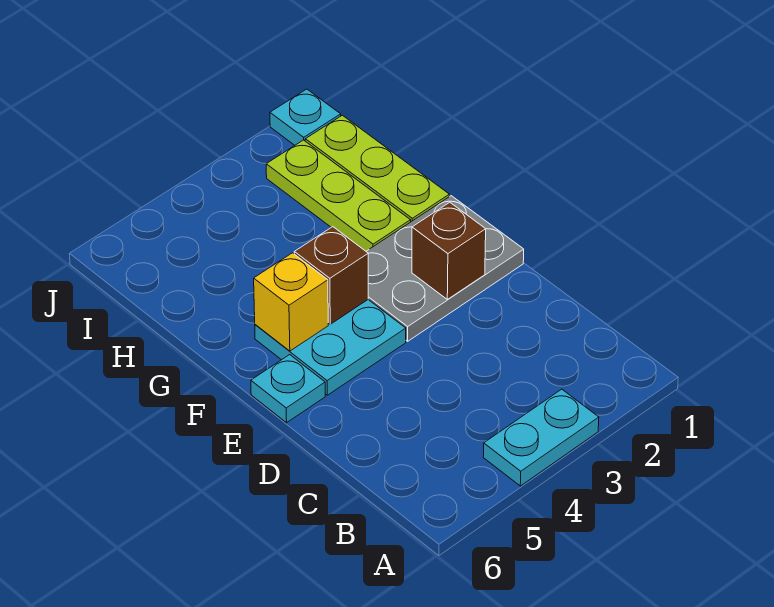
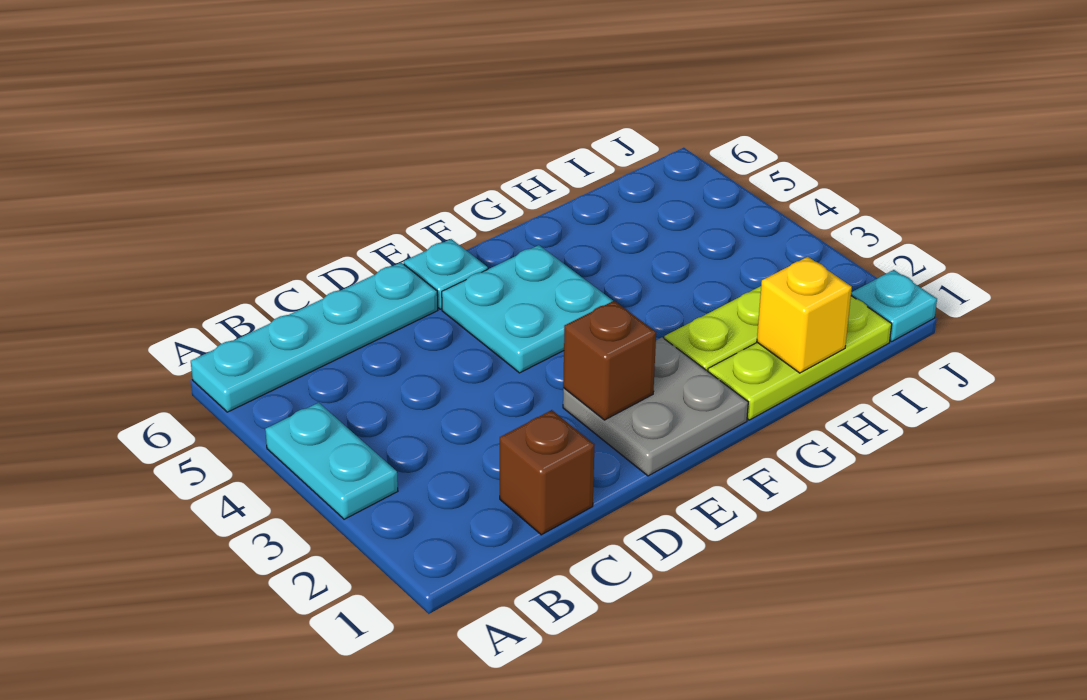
none -> cyan plate A6:D6 level 1
grey plate E1:F3 level 1 -> grey plate E1:F2 level 1
brown brick F4 level 2 -> brown brick C1 level 1
yellow brick F5 level 2 -> yellow brick H1 level 2

